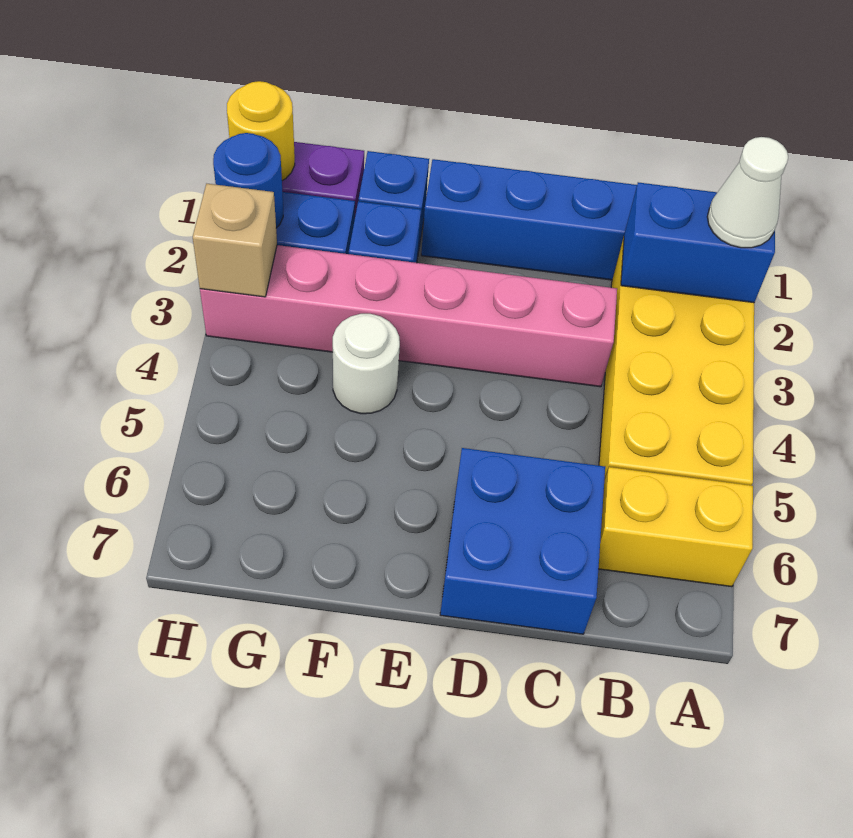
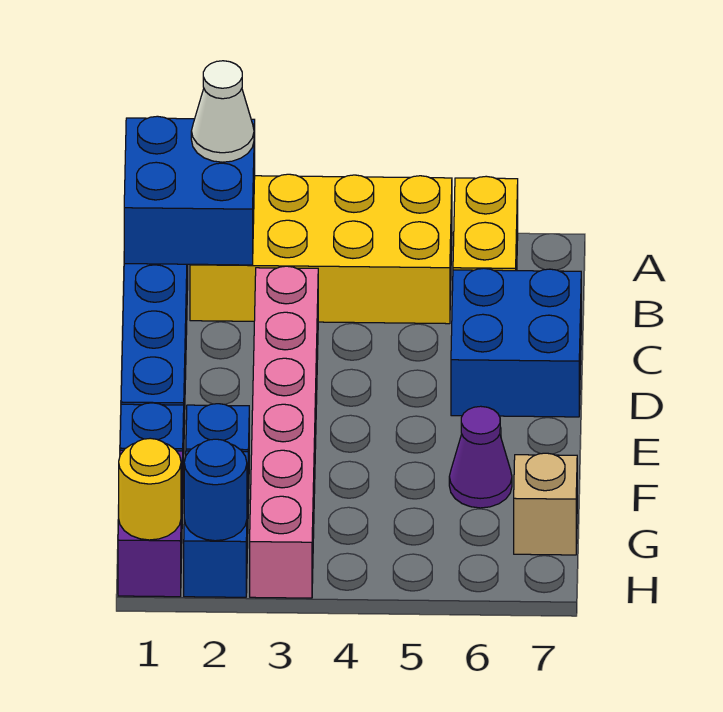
blue brick A2:B2 level 2 -> blue brick A1:B2 level 2
white round brick F4 level 1 -> none
none -> purple cone F6 level 1
tan brick H3 level 2 -> tan brick G7 level 1

